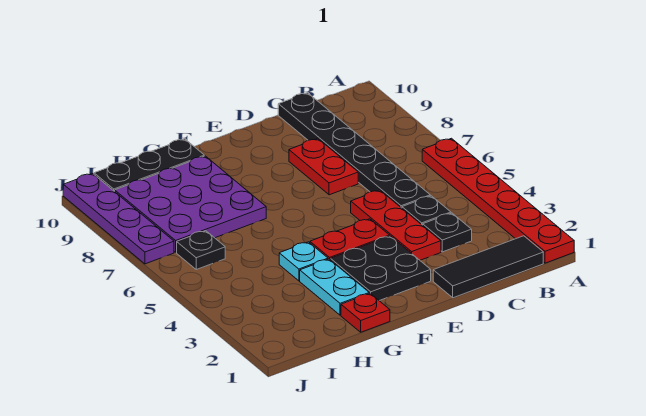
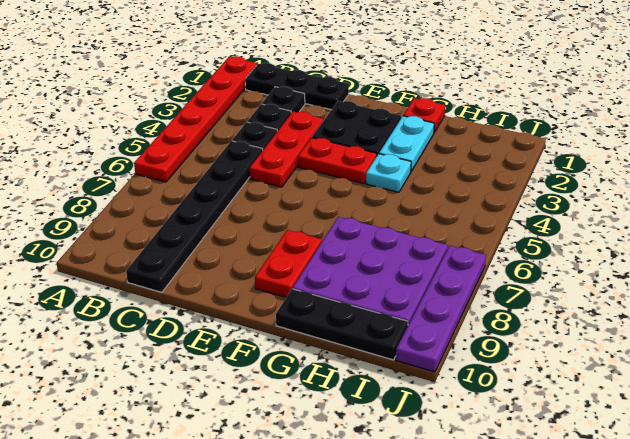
black tile B1:D1 level 1 -> black plate B1:D1 level 1
red plate D7:D8 level 1 -> red plate F8:F9 level 1
black plate I6 level 1 -> black plate C2 level 1

